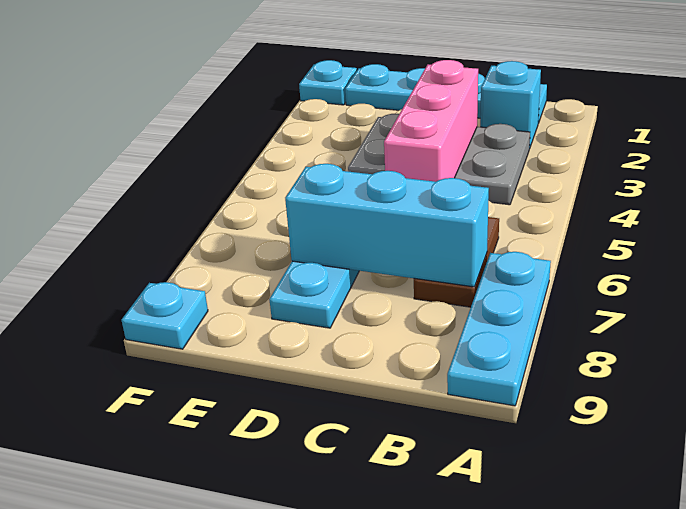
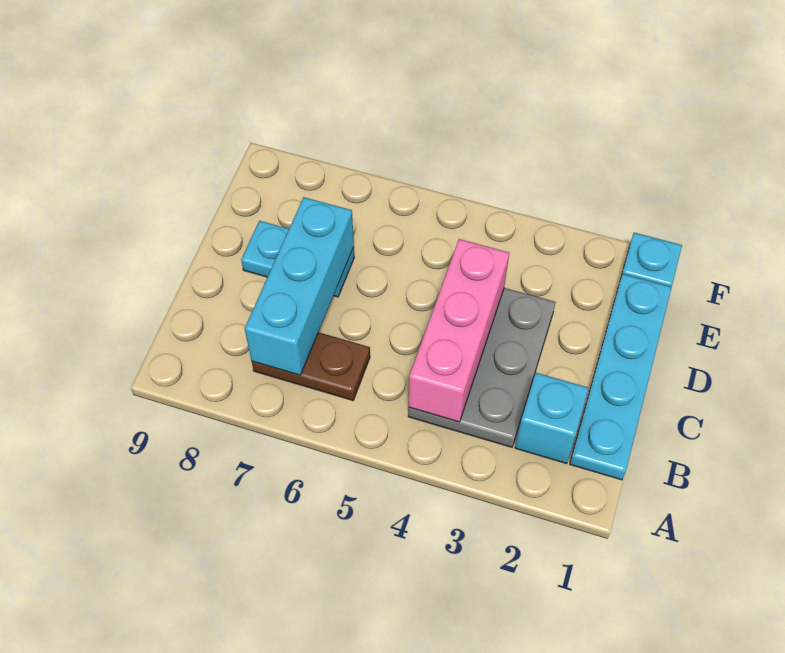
cyan plate A7:A9 level 1 -> none
pink brick C3:C5 level 2 -> pink brick B4:D4 level 2
cyan plate F9 level 1 -> none

